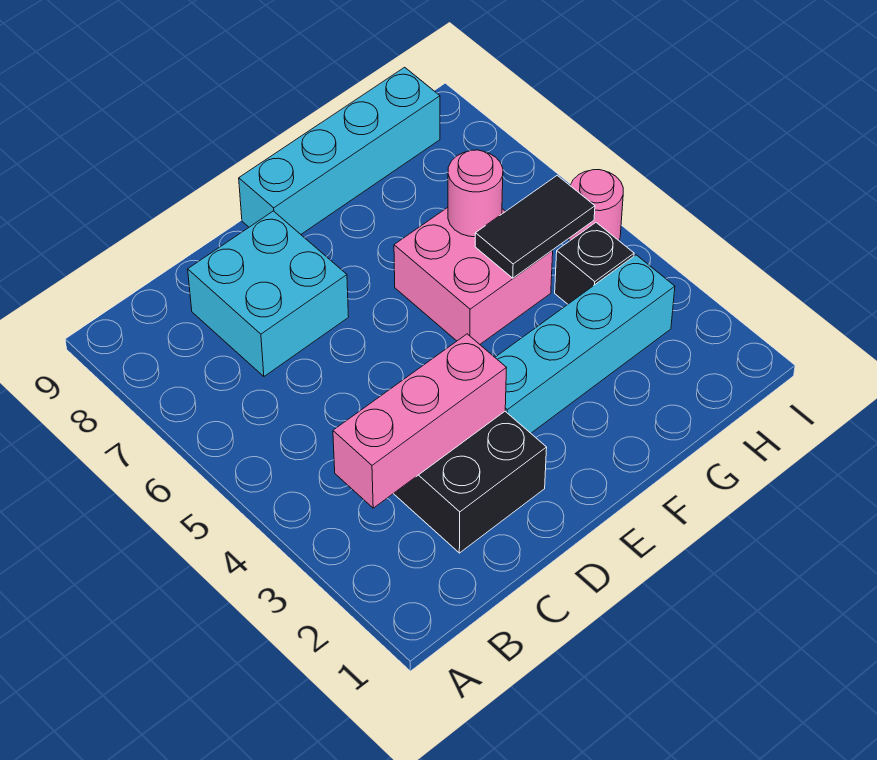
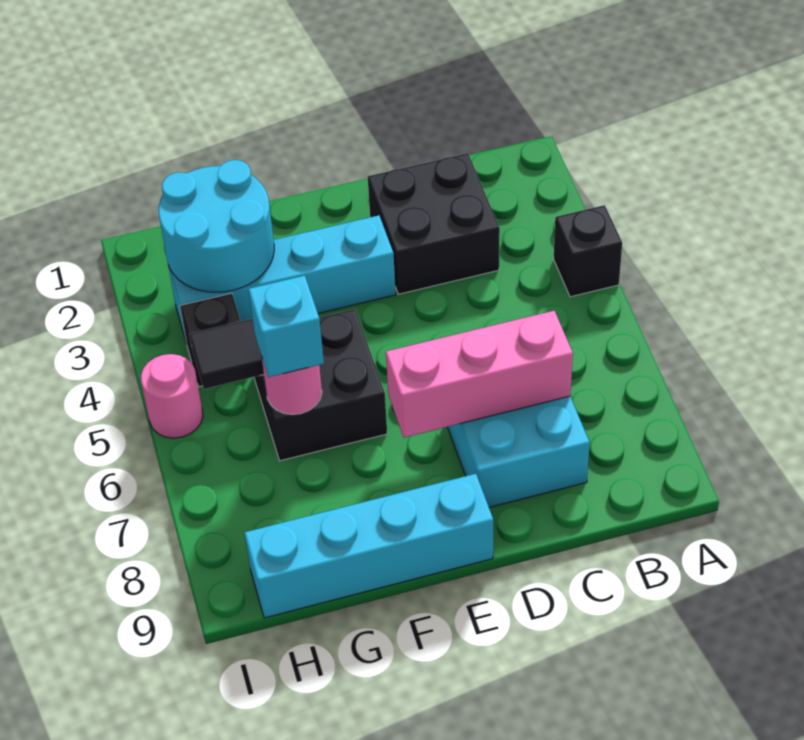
none -> black brick A4 level 1
pink brick B3:D3 level 2 -> pink brick C7:E7 level 2
pink brick F5:G6 level 1 -> black brick F5:G6 level 1
none -> cyan round brick G2:H3 level 2
none -> cyan brick G6 level 3

